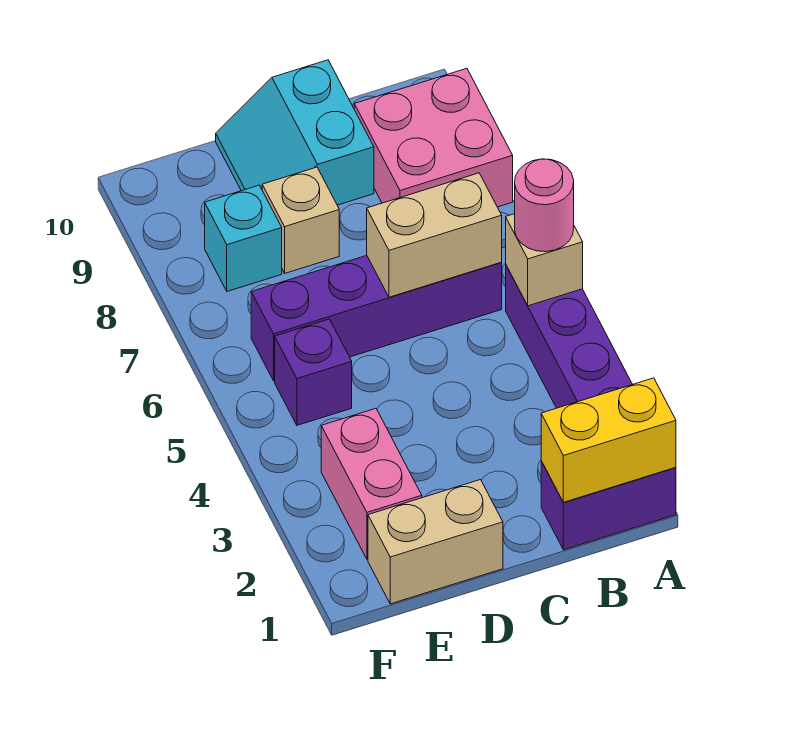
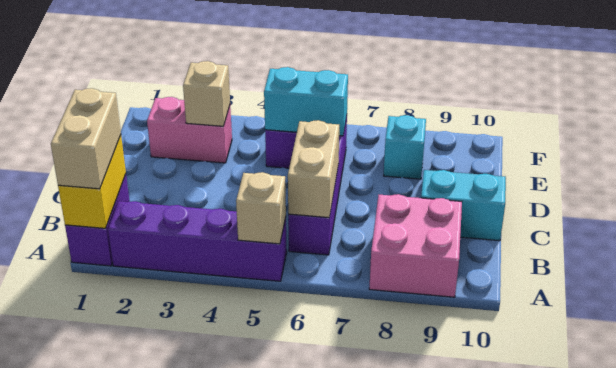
pink round brick A5 level 3 -> none
tan brick D1:E1 level 1 -> tan brick A1:B1 level 3
tan brick D8 level 1 -> tan brick E3 level 2
none -> cyan brick E5:E6 level 2

